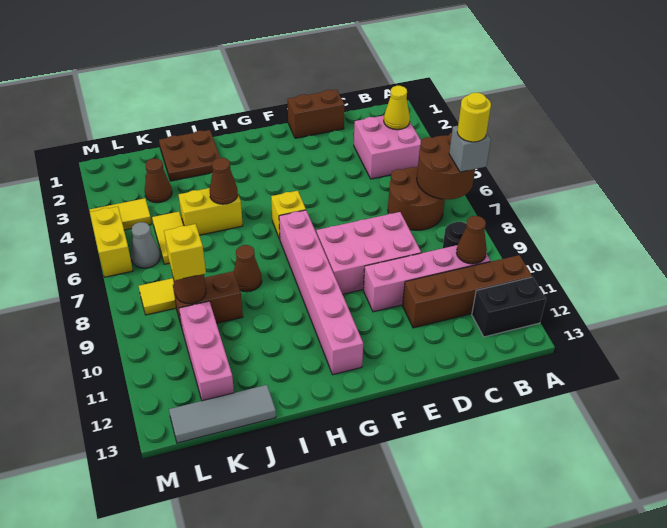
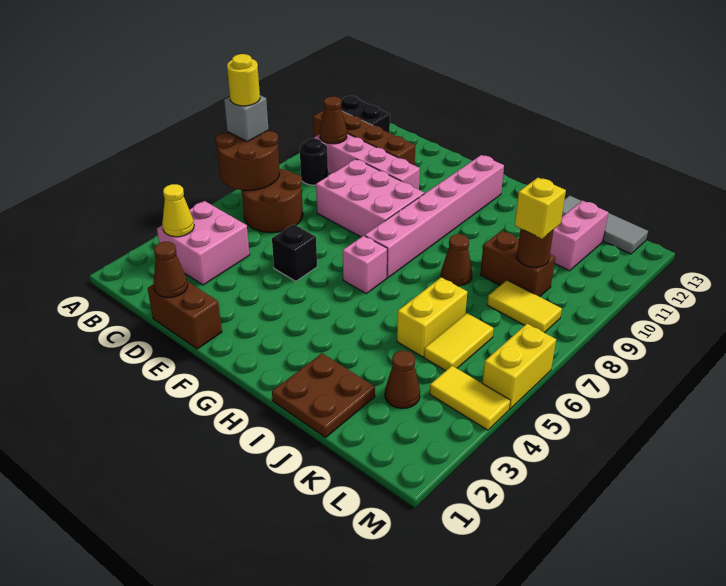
none -> black brick E5 level 1
yellow brick G6 level 1 -> pink brick G6 level 1
yellow brick I5:J5 level 1 -> yellow brick J5:J6 level 1
brown cone I5 level 2 -> brown cone D1 level 2
pink brick K10:K12 level 1 -> pink brick K11:K12 level 1
grey cone L6 level 1 -> none

